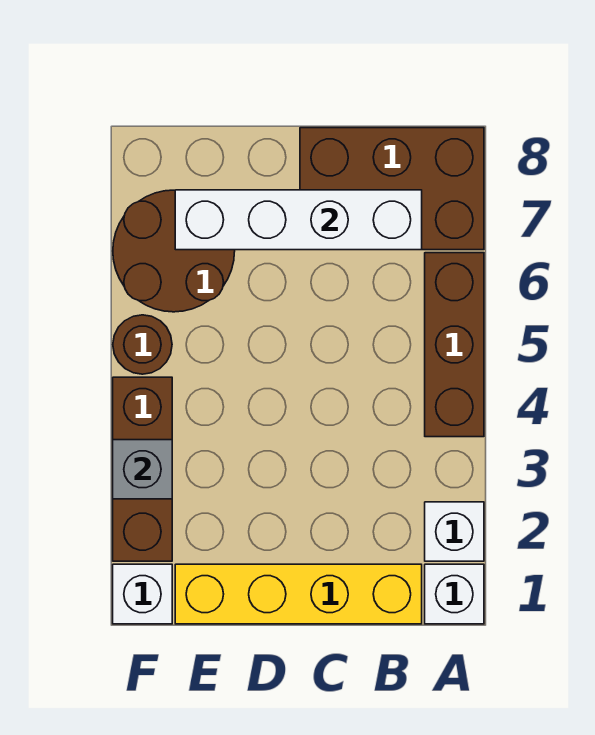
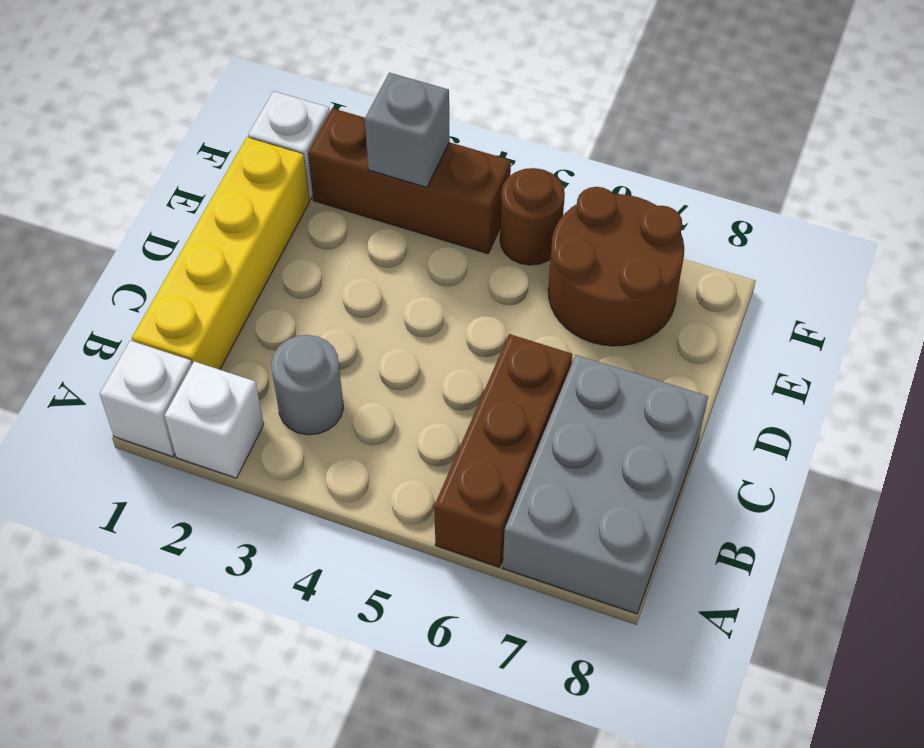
brown brick A4:A6 level 1 -> brown brick A6:C6 level 1
brown brick A7:C8 level 1 -> grey brick A7:C8 level 1
none -> grey round brick B3 level 1
white brick B7:E7 level 2 -> none

